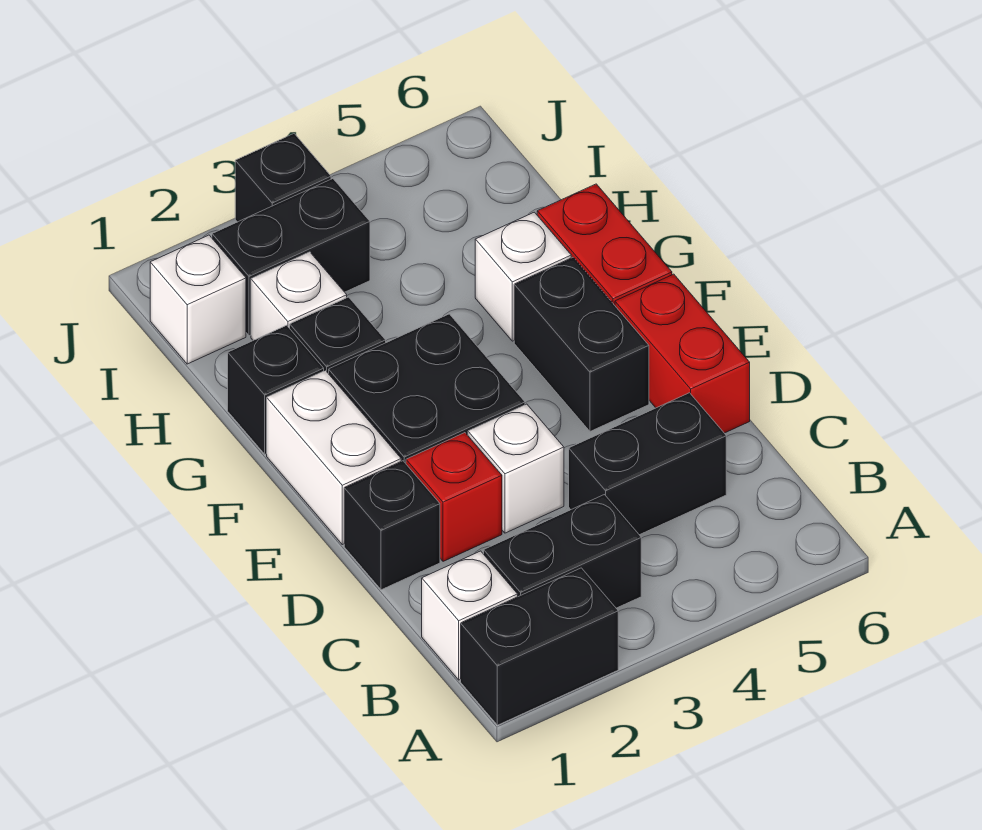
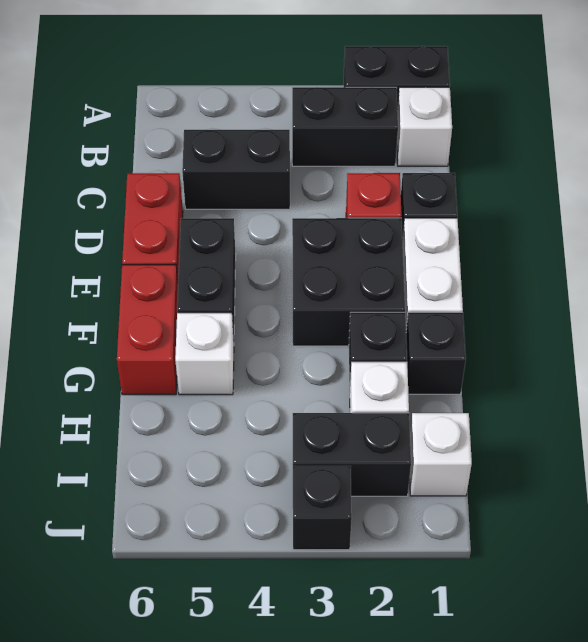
white brick D3 level 1 -> none

